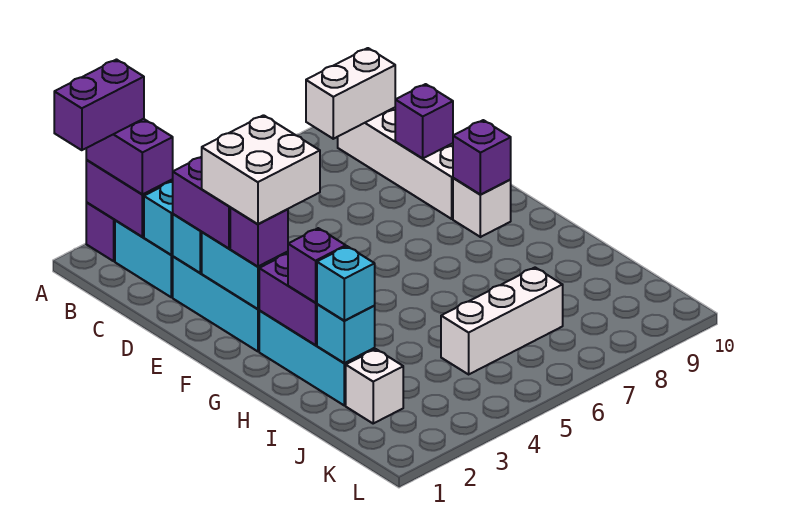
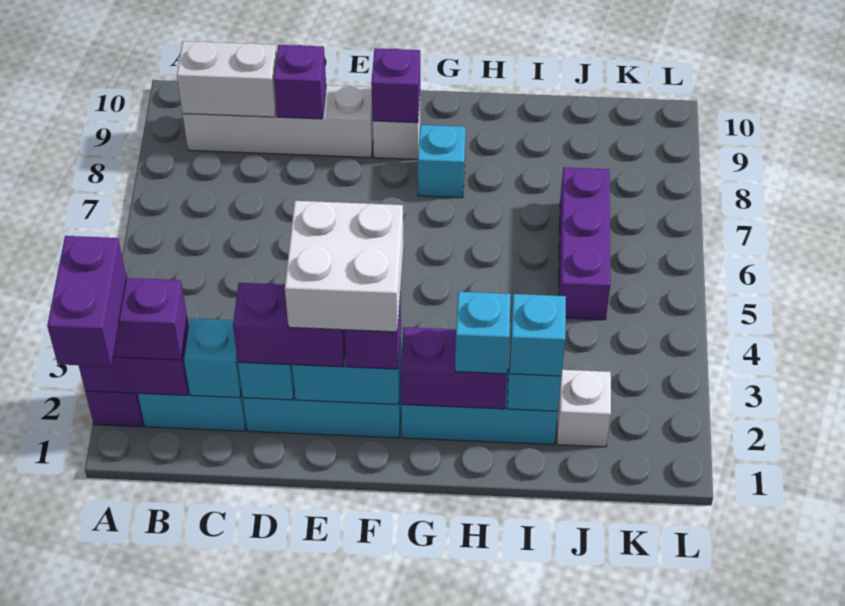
white brick B8:B9 level 2 -> white brick B9:C9 level 2
none -> cyan brick G8 level 1
purple brick H2 level 3 -> cyan brick H2 level 3
white brick J5:J7 level 1 -> purple brick J5:J7 level 1

